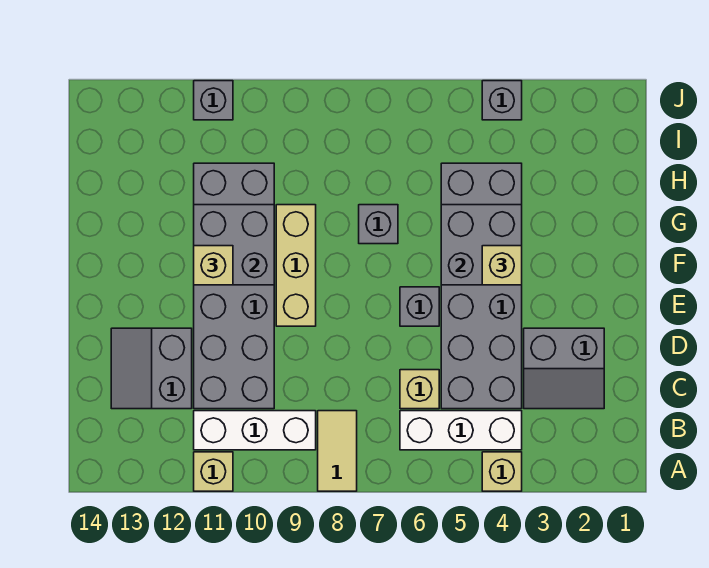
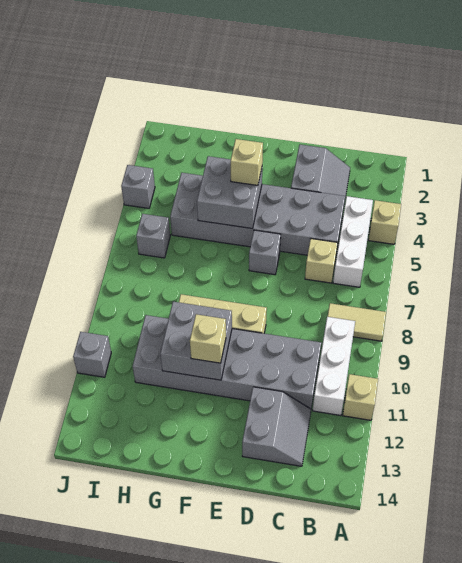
grey slope C12:D13 level 1 top 12 -> grey slope C12:D13 level 1 top D
grey brick G7 level 1 -> grey brick I6 level 1

